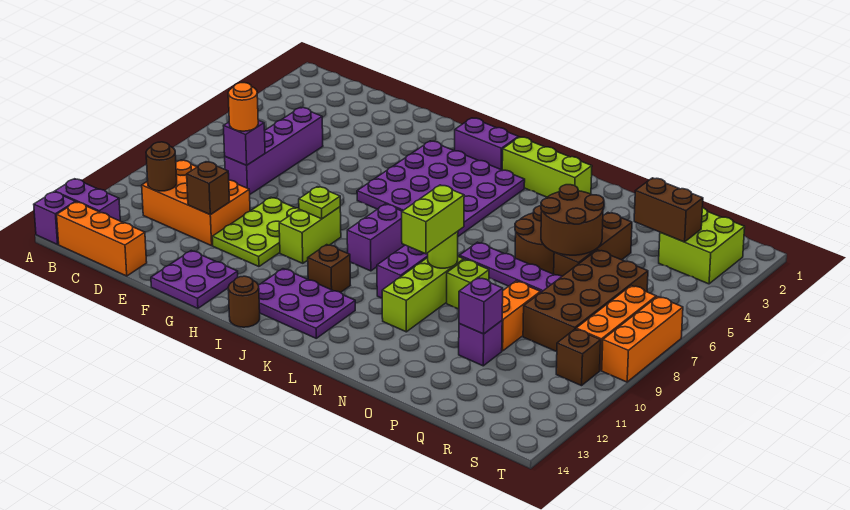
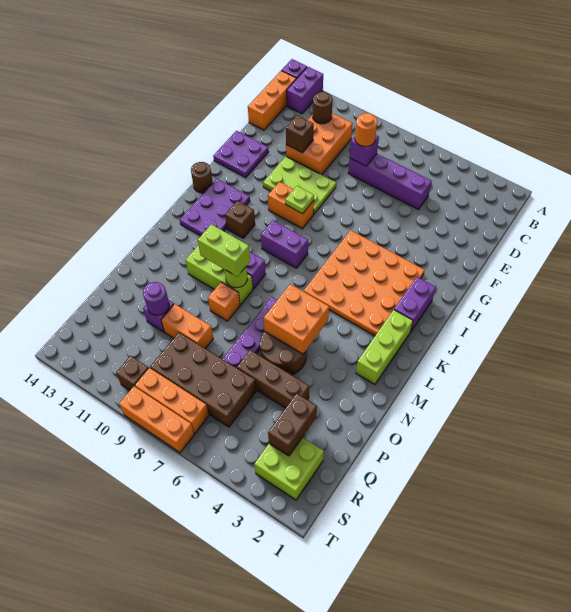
purple plate H3:K6 level 1 -> orange plate H3:K6 level 1
lime brick H9:H10 level 1 -> orange brick H9:H10 level 1
none -> orange brick M5:N6 level 2
lime brick N9 level 1 -> orange brick N9 level 1
brown round brick O5:P6 level 2 -> none
purple brick P11 level 2 -> purple round brick P11 level 2

